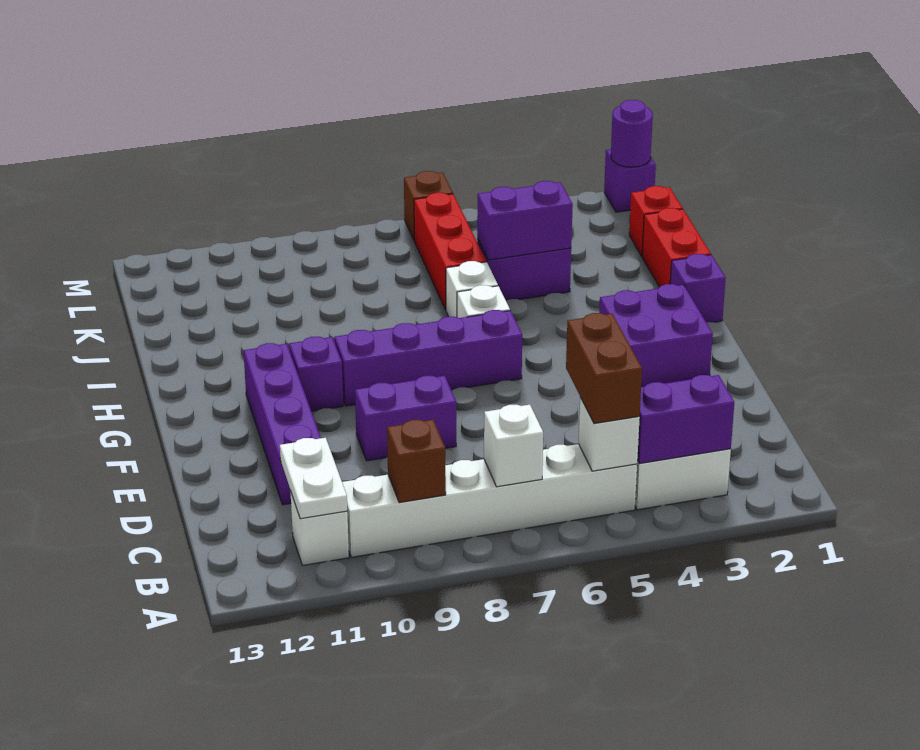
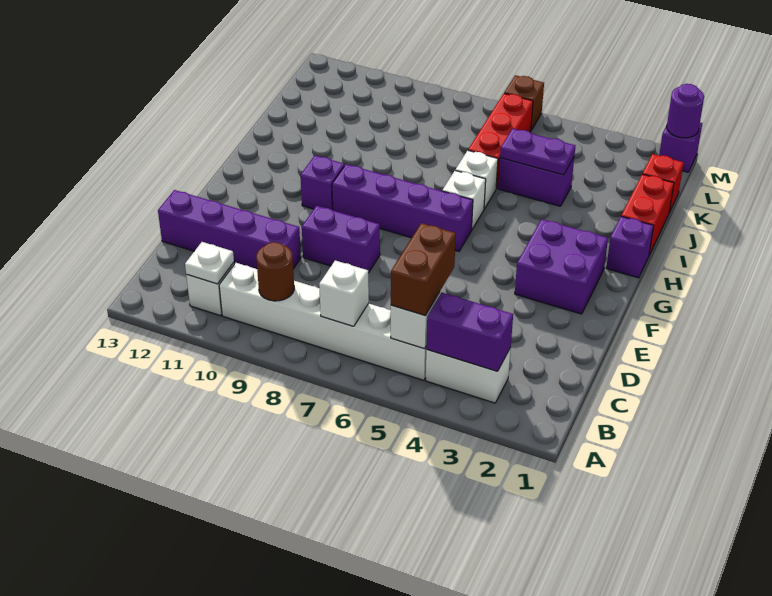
brown brick B9 level 2 -> brown round brick B9 level 2
white plate B11:C11 level 2 -> white plate B11 level 2
purple brick D11:G11 level 1 -> purple brick D10:D13 level 1
purple brick J4:J5 level 2 -> purple plate J4:J5 level 2

